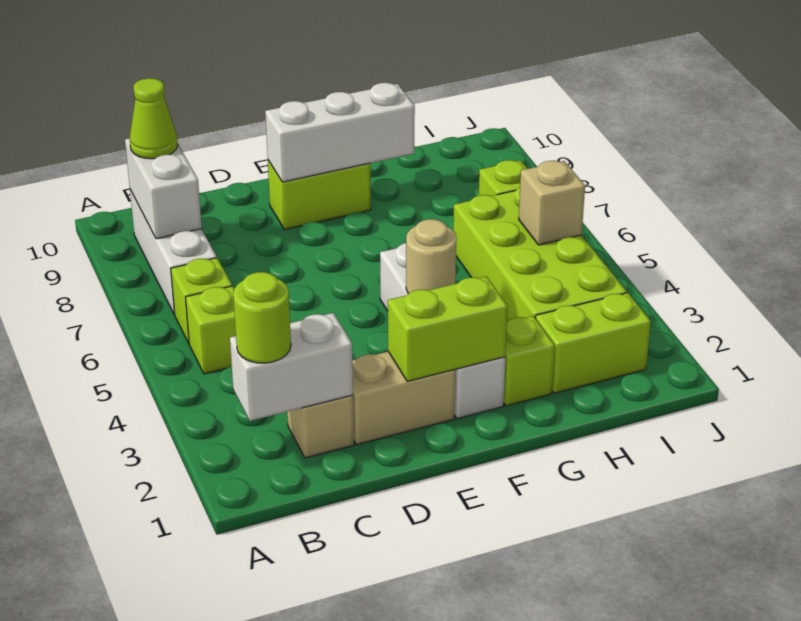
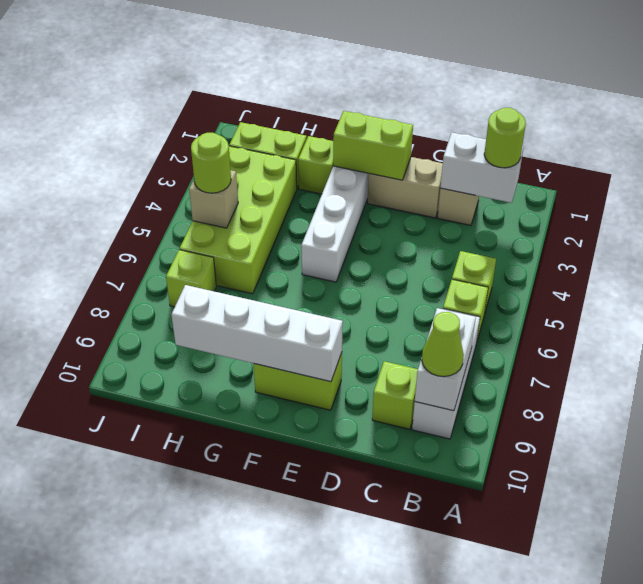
none -> lime brick C9 level 1
white brick E9:G9 level 2 -> white brick E9:H9 level 2
tan round brick F4 level 2 -> none
none -> lime round brick I5 level 3

